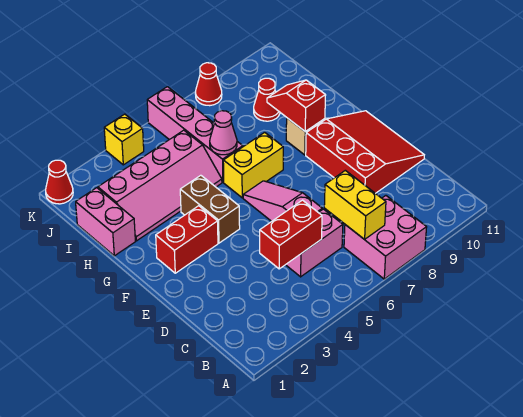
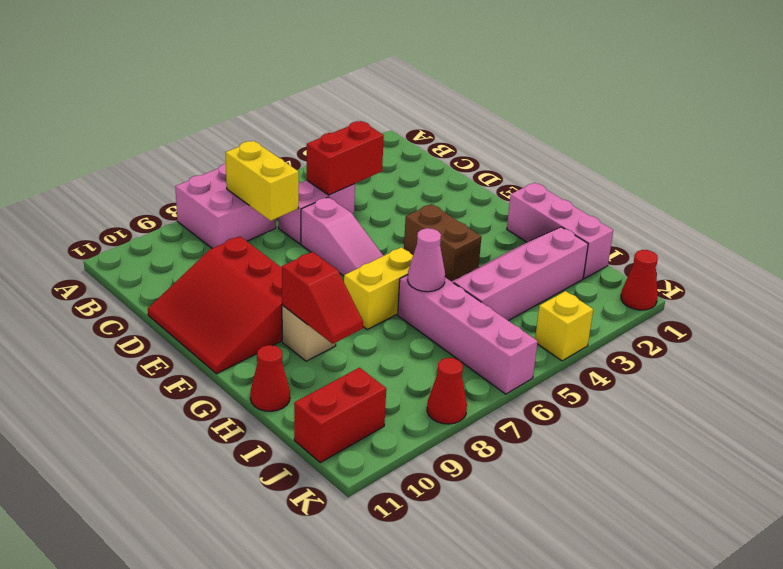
red brick F2:F3 level 1 -> red brick J10:J11 level 1
pink brick H1:I1 level 1 -> pink brick G1:I1 level 1
red cone I9 level 1 -> red cone H11 level 1

